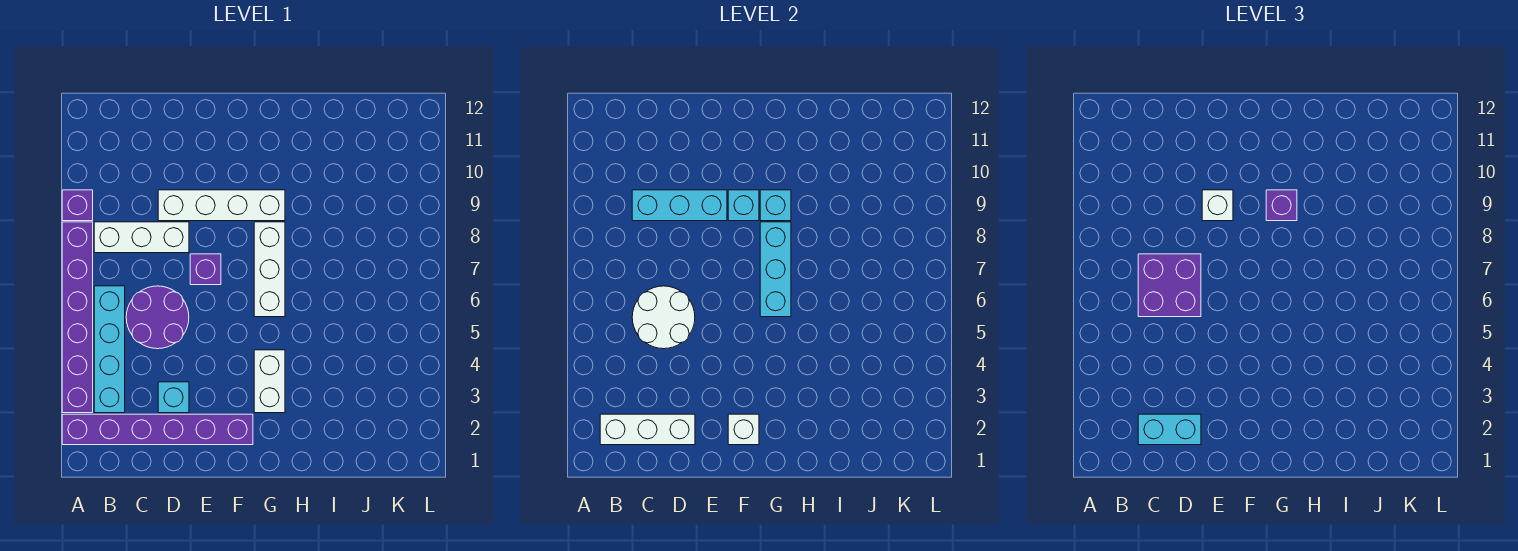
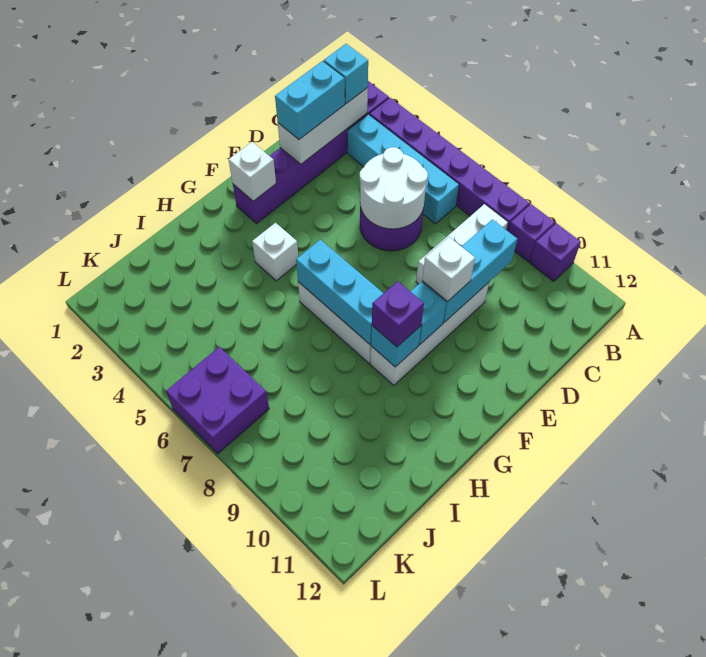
purple brick C6:D7 level 3 -> purple brick K6:L7 level 1
cyan brick D3 level 1 -> cyan brick B2 level 3
purple brick E7 level 1 -> purple brick A10 level 1
white brick G3:G4 level 1 -> white brick G4 level 1

